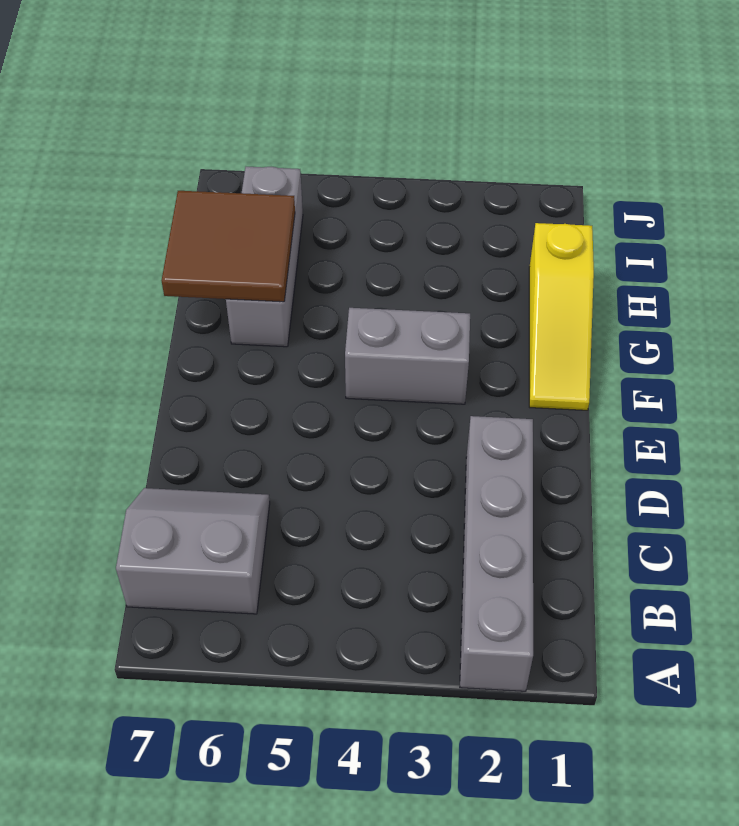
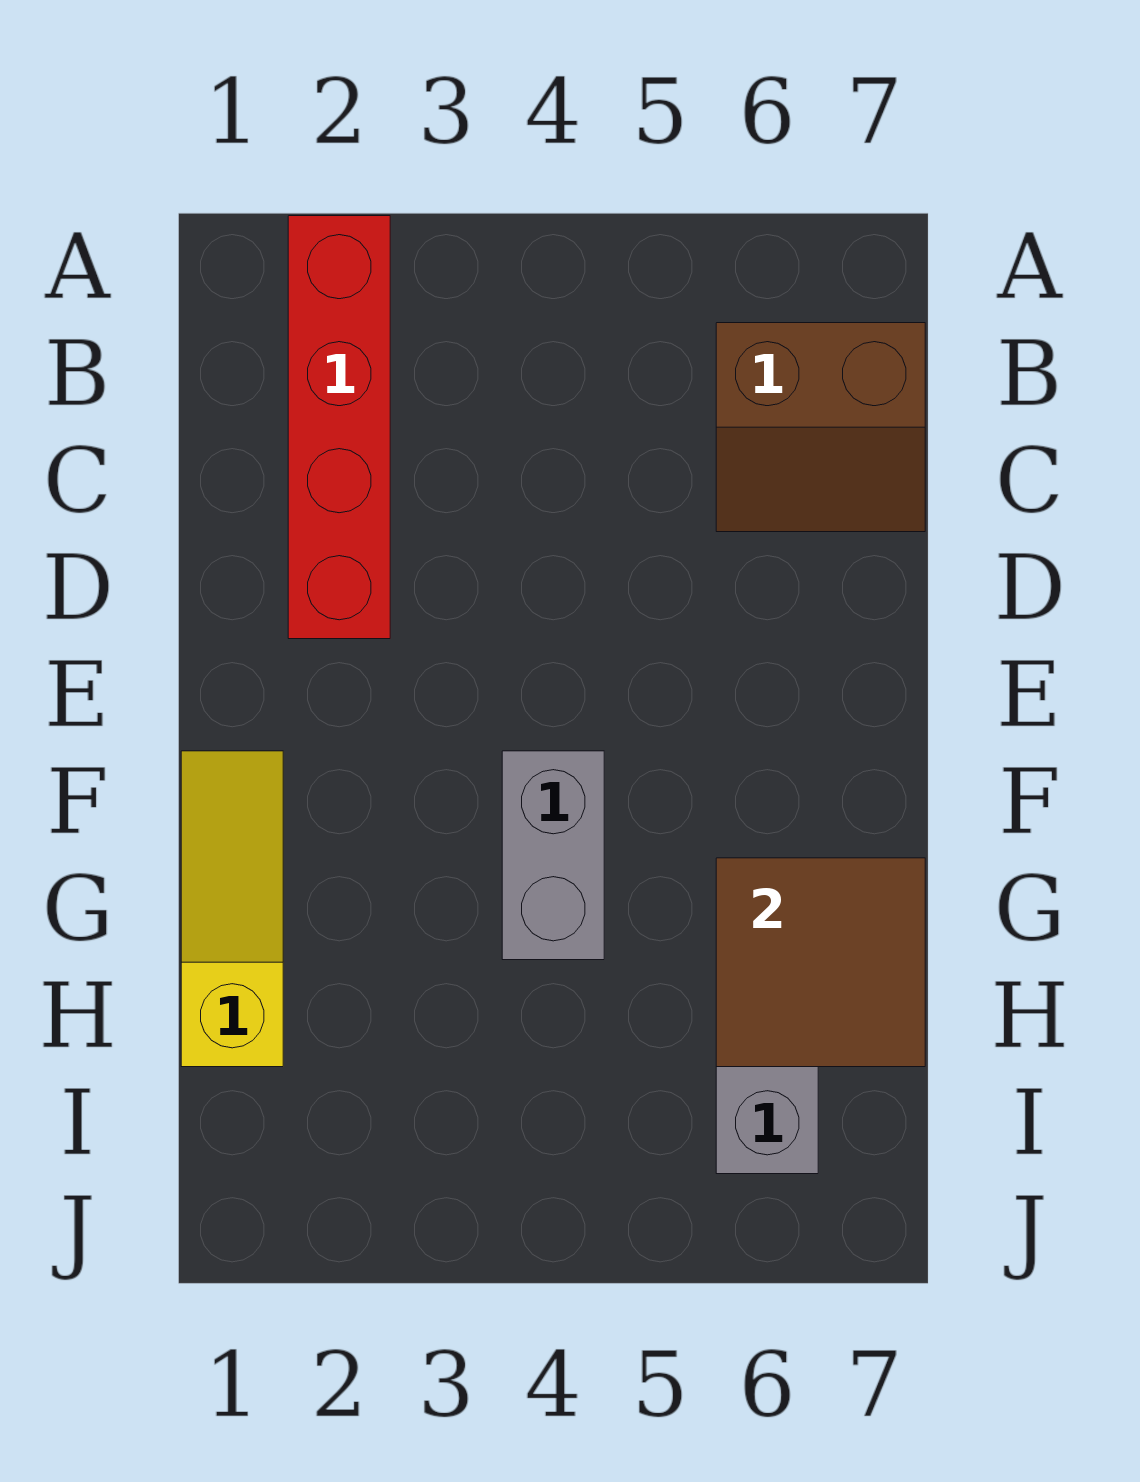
grey brick A2:D2 level 1 -> red brick A2:D2 level 1
grey slope B6:C7 level 1 top B -> brown slope B6:C7 level 1 top B
grey brick F3:F4 level 1 -> grey brick F4:G4 level 1

